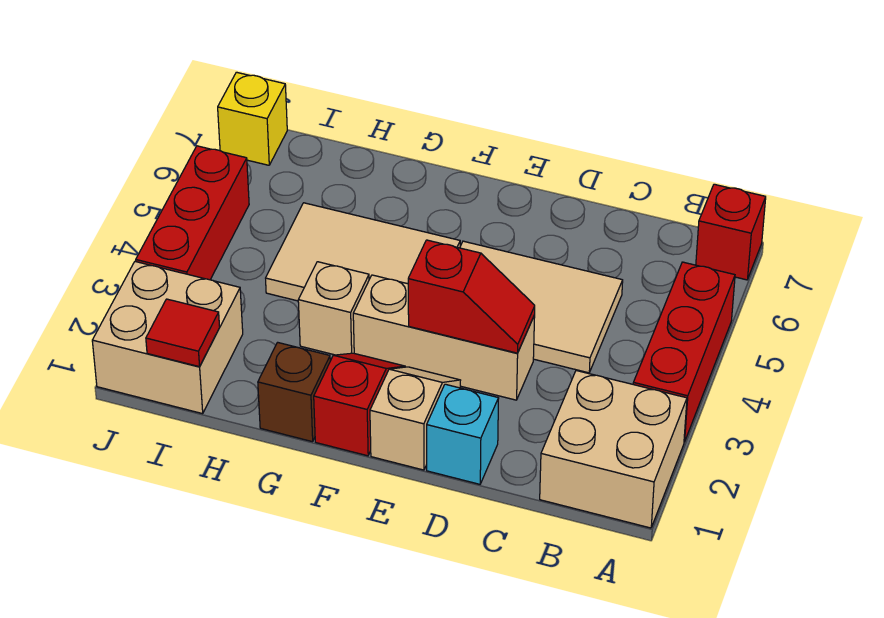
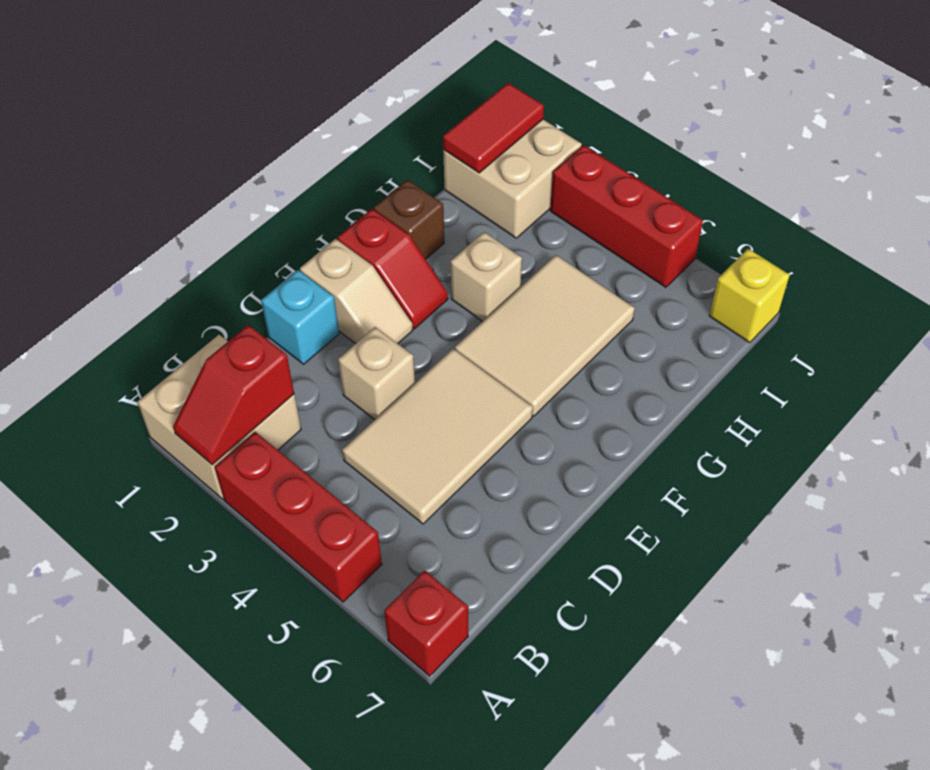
tan brick D3:F3 level 1 -> tan brick D3 level 1
red slope D3:E3 level 2 top E -> red slope A2:B2 level 2 top B
red tile I1 level 2 -> red tile I1:J1 level 2

